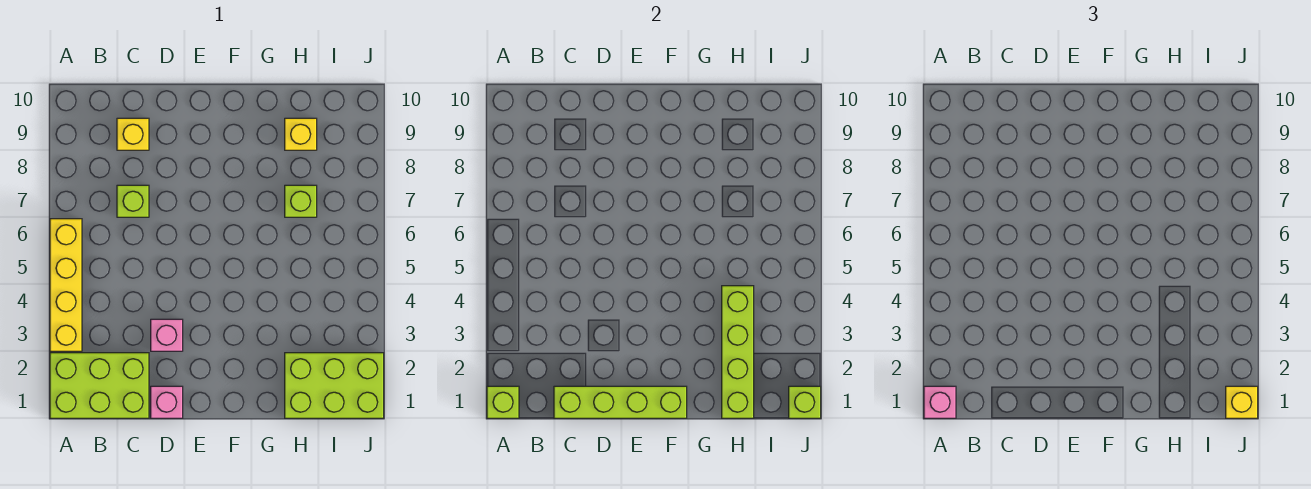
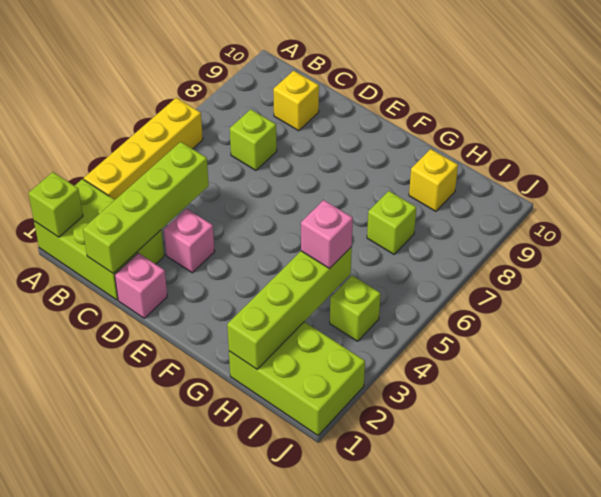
pink brick A1 level 3 -> pink brick H4 level 3
lime brick C1:F1 level 2 -> lime brick C1:C4 level 2
lime brick J1 level 2 -> lime brick I4 level 1
yellow brick J1 level 3 -> none

